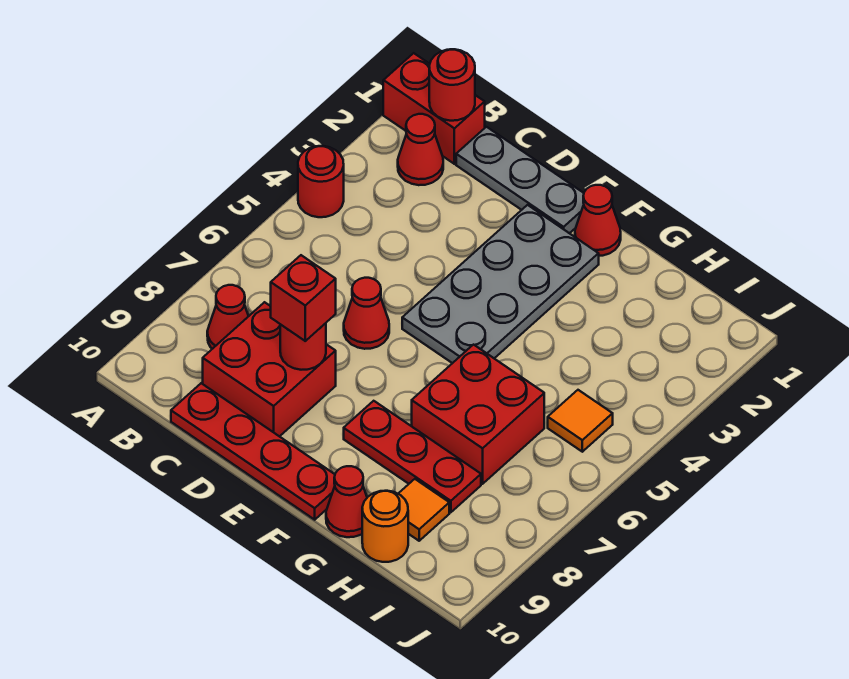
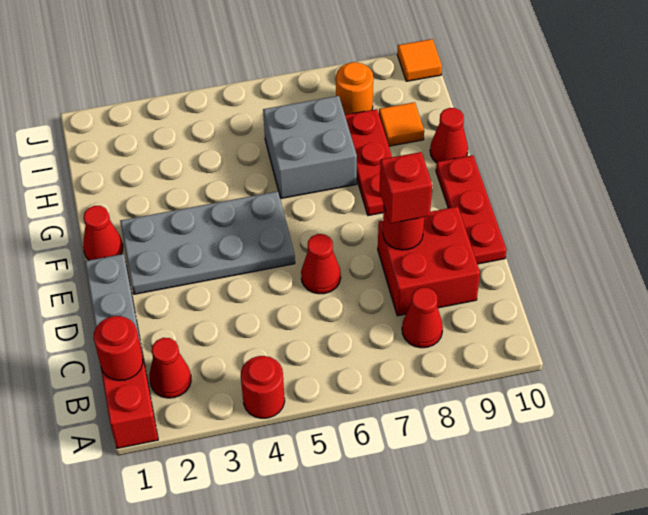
red plate C10:F10 level 1 -> red plate D10:F10 level 1
red brick G6:H7 level 1 -> grey brick G6:H7 level 1
orange round brick H10 level 1 -> orange round brick I8 level 1
orange tile I5 level 1 -> orange tile J10 level 1

